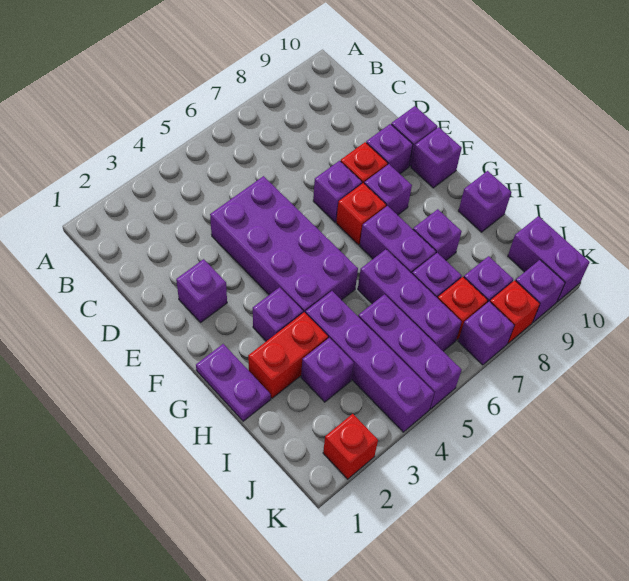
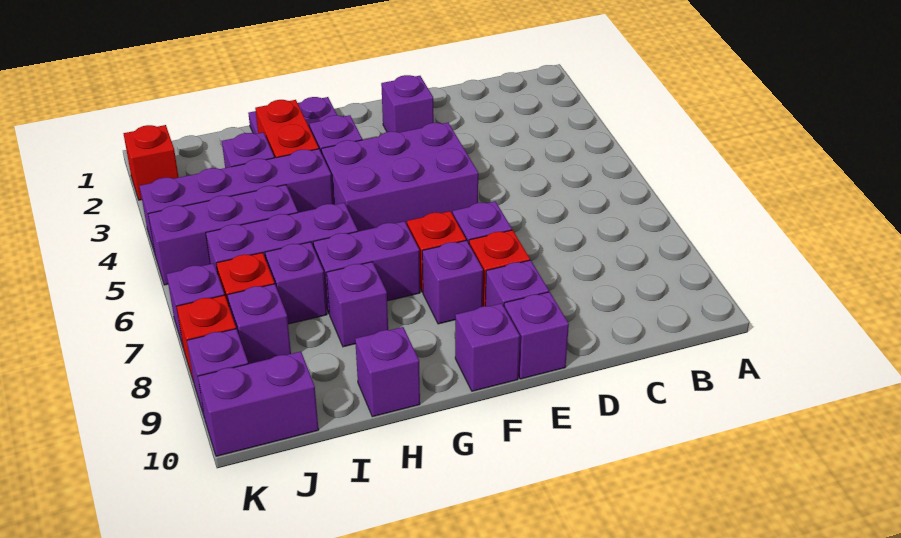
purple brick D4:G5 level 1 -> purple brick E4:G5 level 1

